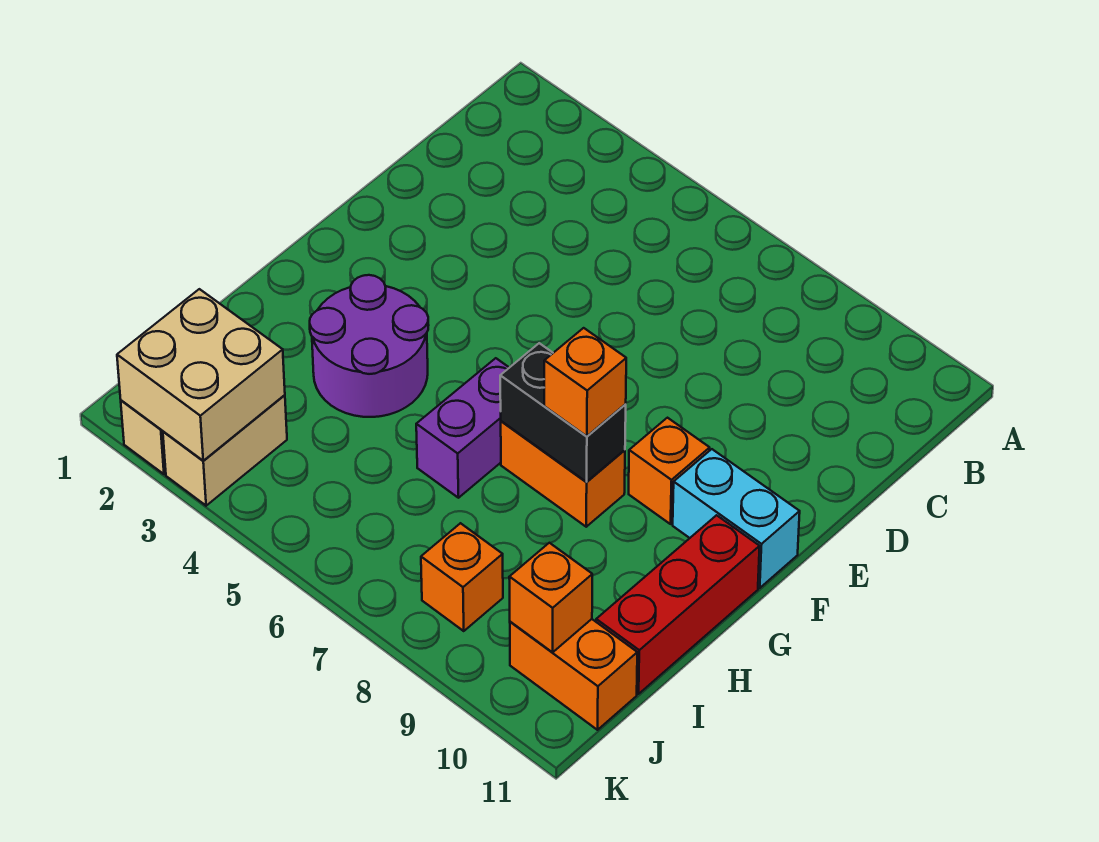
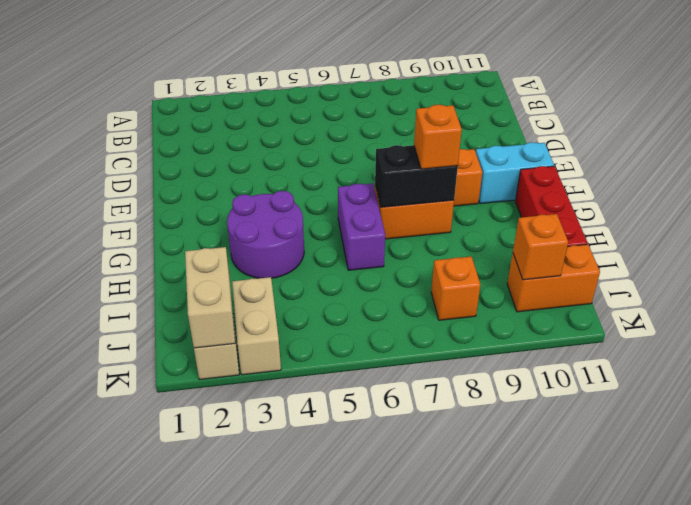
tan brick J2:K3 level 2 -> tan brick J2:K2 level 2

